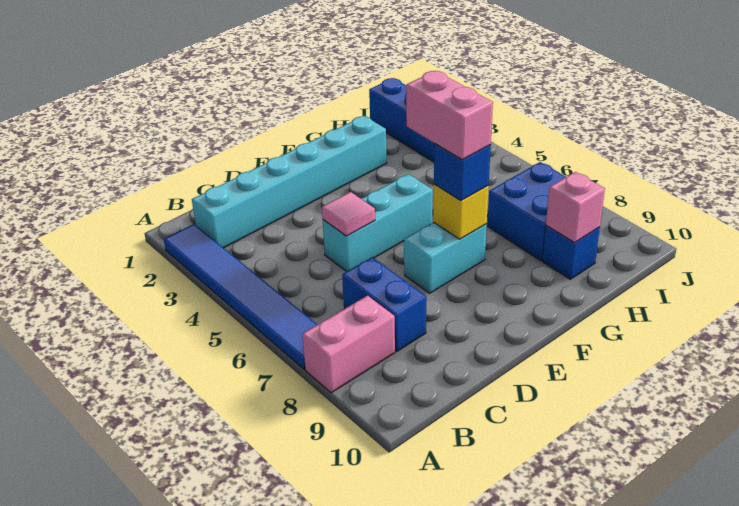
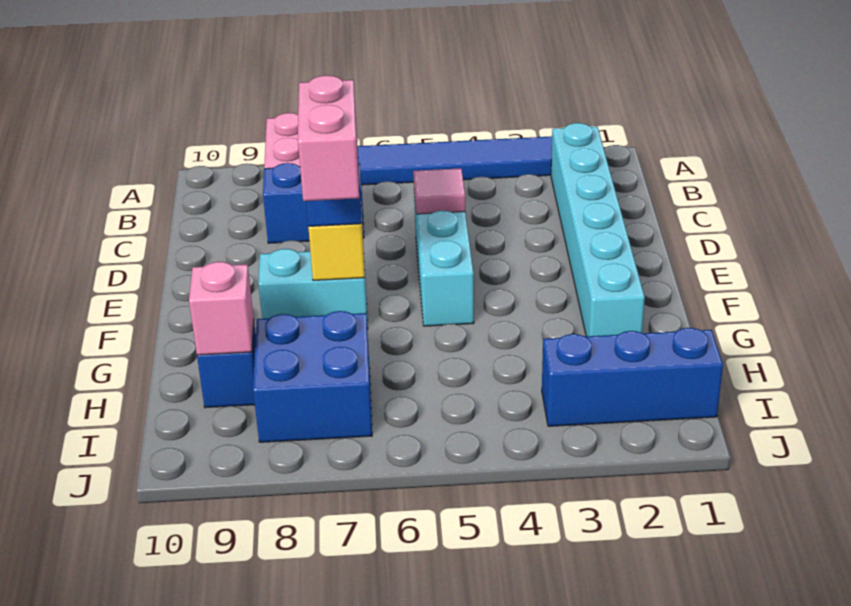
cyan brick E7:F7 level 1 -> cyan brick F7:F8 level 1
pink brick F6:F7 level 4 -> pink brick F7:G7 level 4

